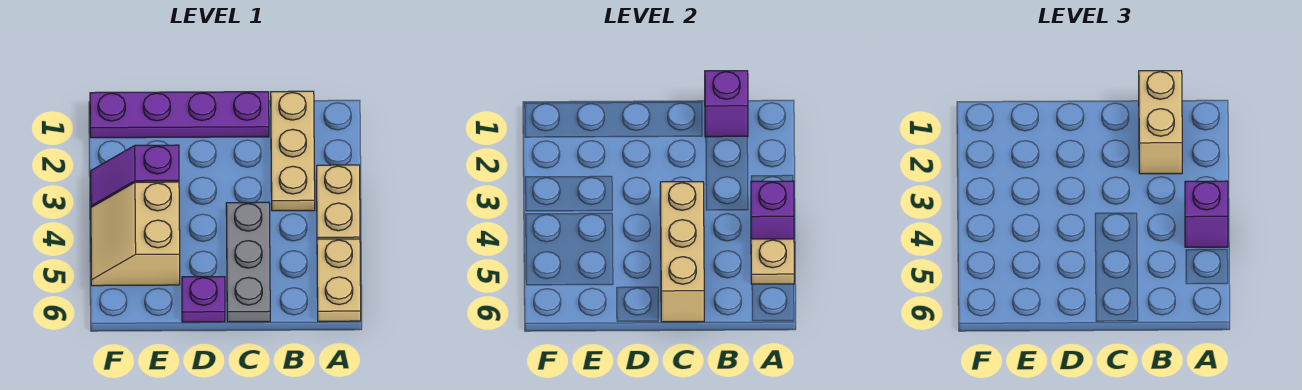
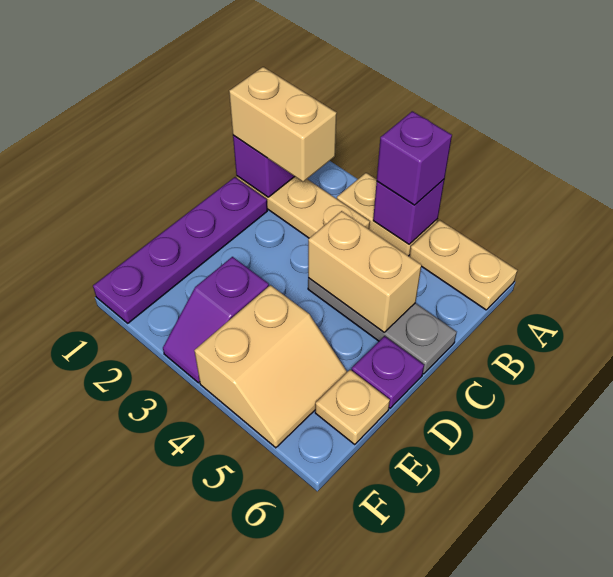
tan plate A5 level 2 -> tan plate E6 level 1
tan brick C4:C6 level 2 -> tan brick C4:C5 level 2
tan slope E4:F5 level 1 top E -> tan slope E4:F5 level 1 top 4

